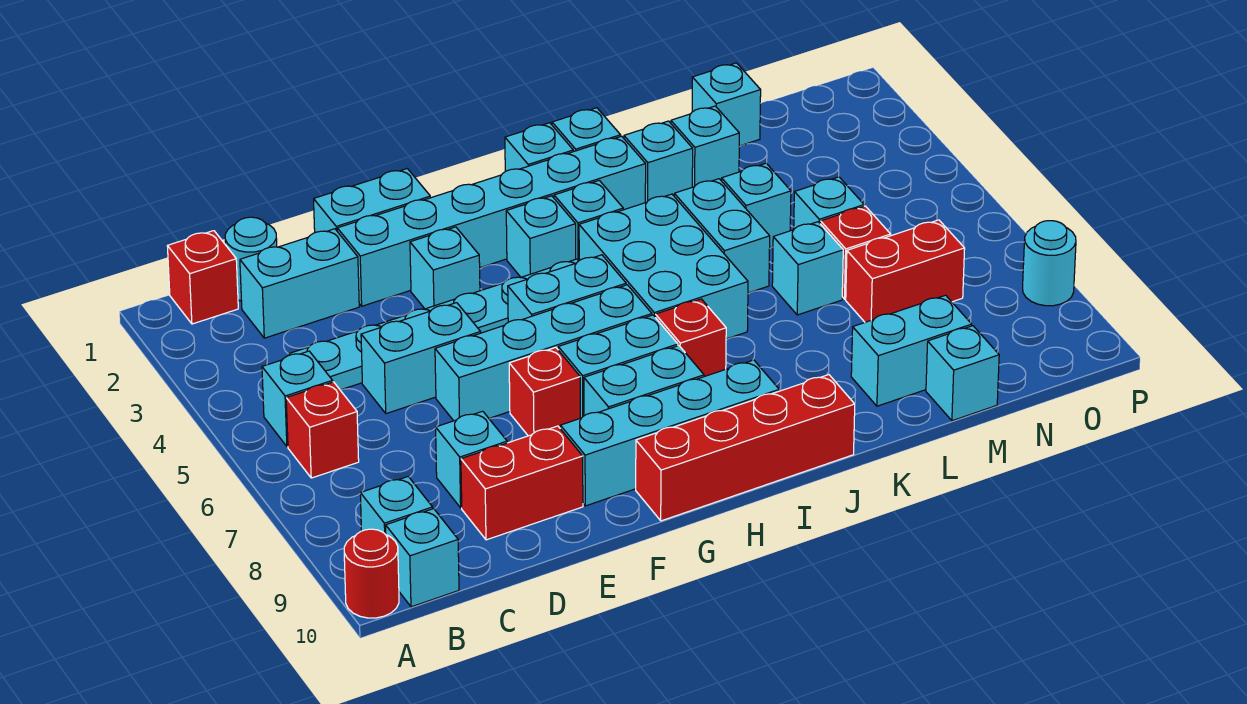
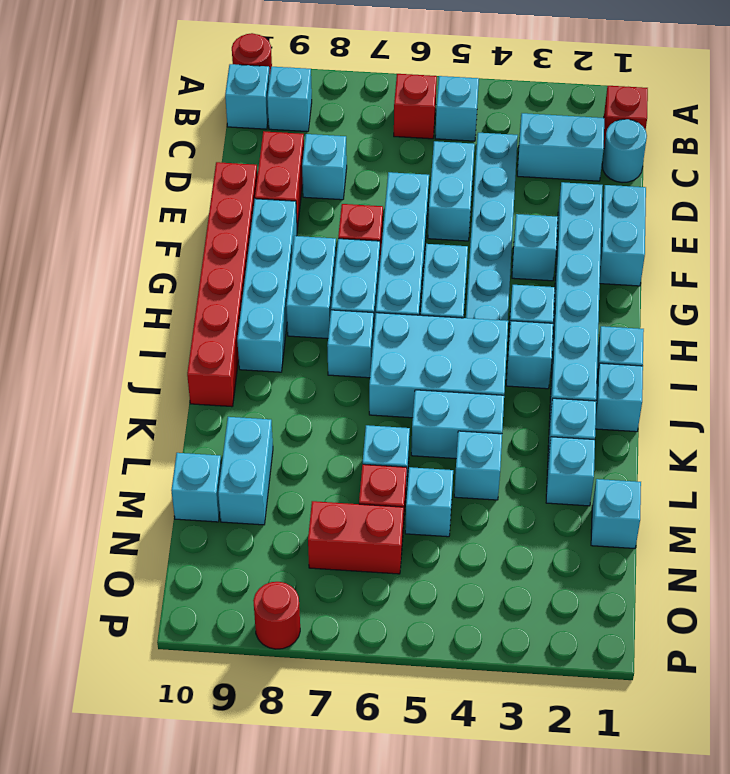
cyan brick C2:D2 level 1 -> cyan brick C2:C3 level 1
red brick G10:J10 level 1 -> red brick E10:J10 level 1
red brick I7 level 1 -> cyan brick I7 level 1
red brick M7:N7 level 1 -> red brick N6:N7 level 1
cyan round brick P8 level 1 -> red round brick P8 level 1

